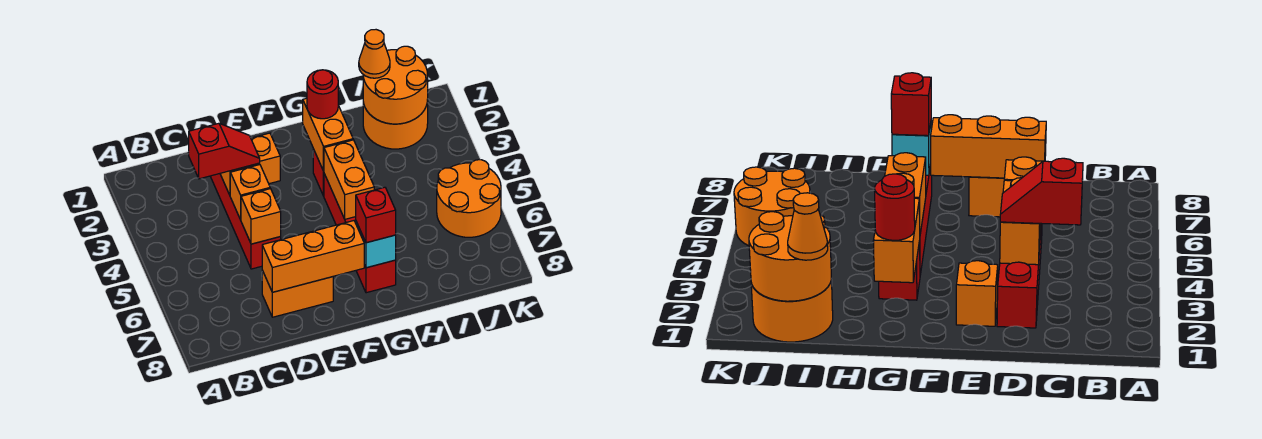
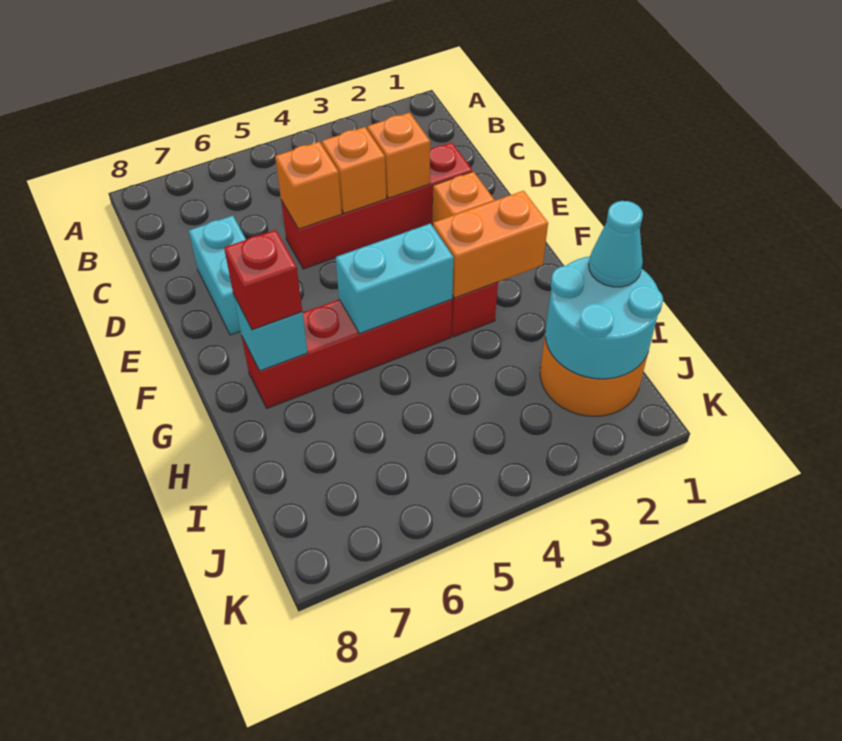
red slope C3:D3 level 3 top C -> none
orange brick D7:E7 level 1 -> cyan brick D7:E7 level 1
orange brick D7:F7 level 2 -> none
red round brick G2 level 3 -> none
orange brick G4:G5 level 2 -> cyan brick G4:G5 level 2
orange round brick I1:J2 level 2 -> cyan round brick I1:J2 level 2
orange cone I1 level 3 -> cyan cone I1 level 3
orange round brick J5:K6 level 1 -> none

